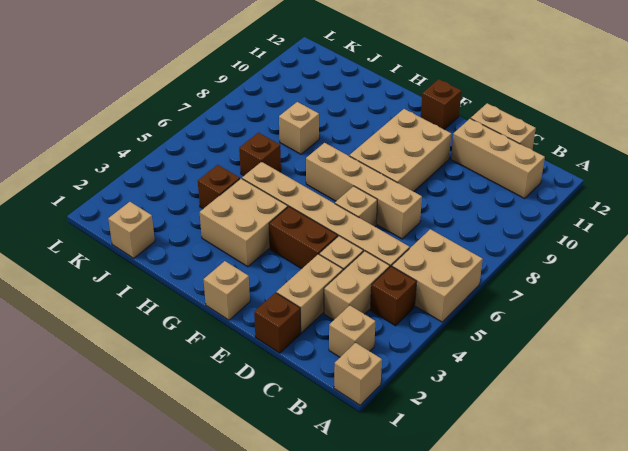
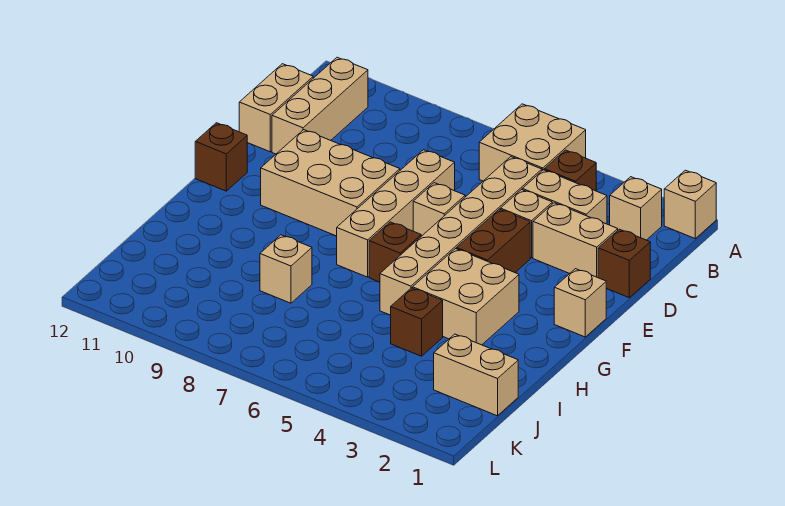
brown brick I6 level 1 -> brown brick G6 level 1
tan brick J1 level 1 -> tan brick J1:J2 level 1

